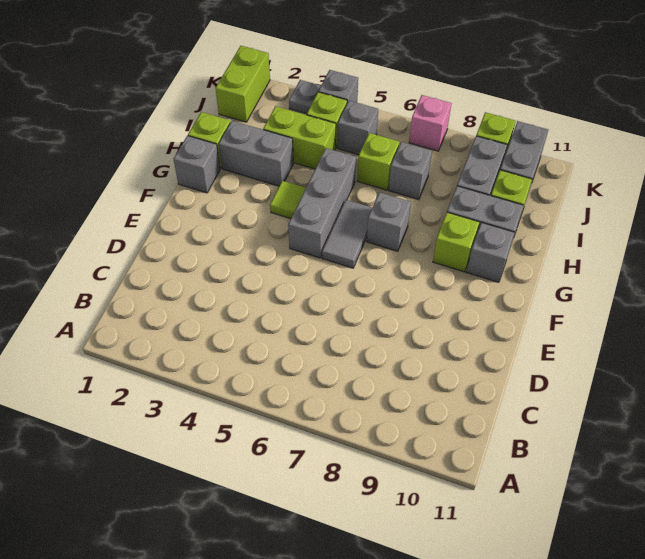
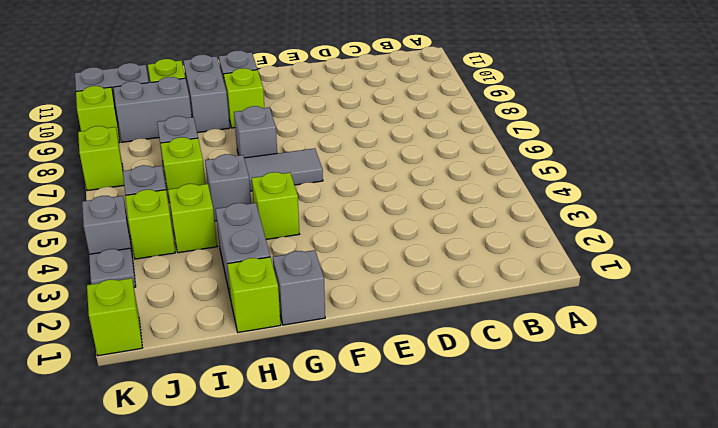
grey brick F5:H5 level 1 -> grey brick H5 level 1
lime tile G4 level 1 -> lime brick G4 level 1
lime brick I3:I4 level 1 -> lime brick I4 level 1
lime brick J1:K1 level 1 -> lime brick K1 level 1
pink brick K7 level 1 -> lime brick K7 level 1

